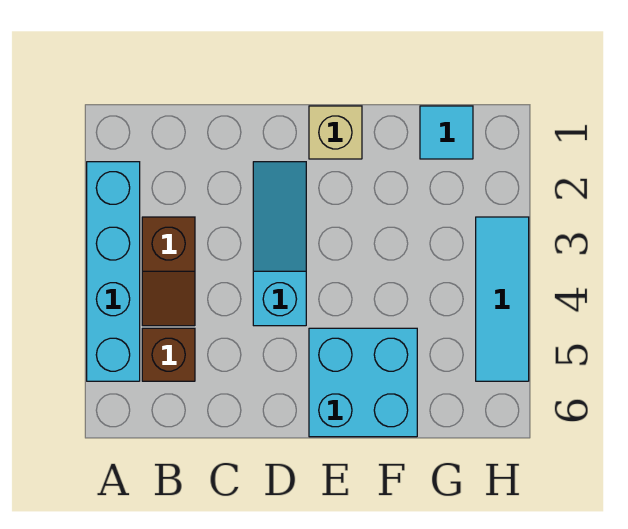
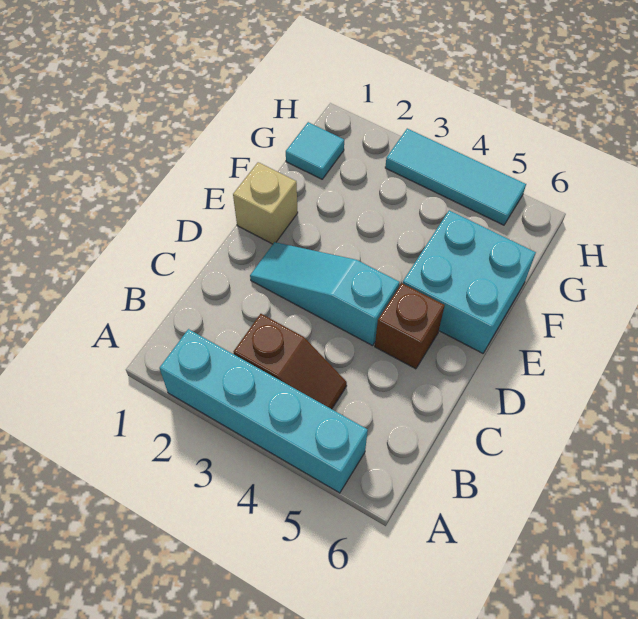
brown brick B5 level 1 -> brown brick D5 level 1

